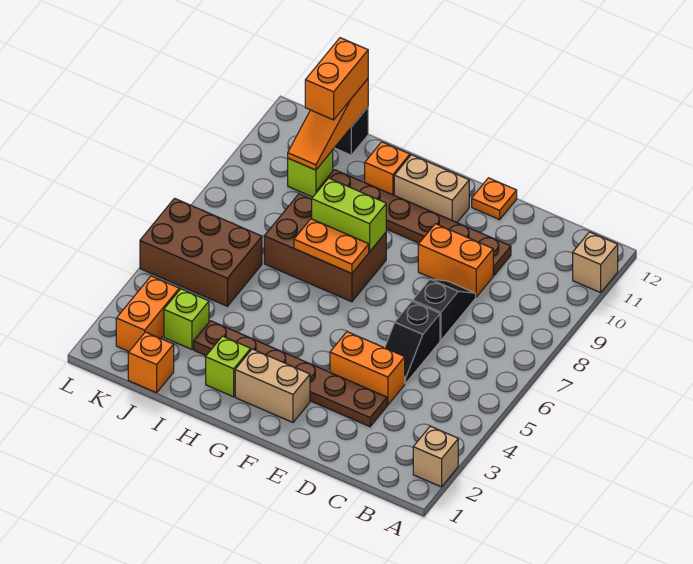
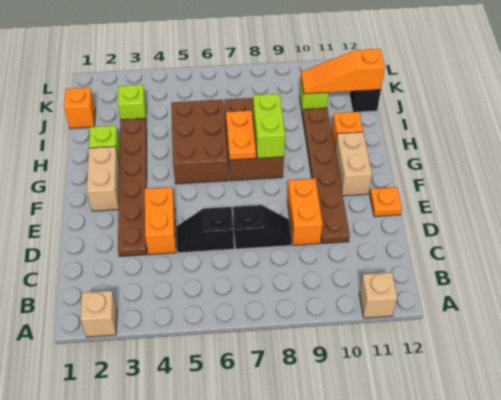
brown brick J5:L6 level 1 -> brown brick G5:I6 level 1
orange brick J11:J12 level 3 -> none
orange brick K2:K3 level 1 -> none

